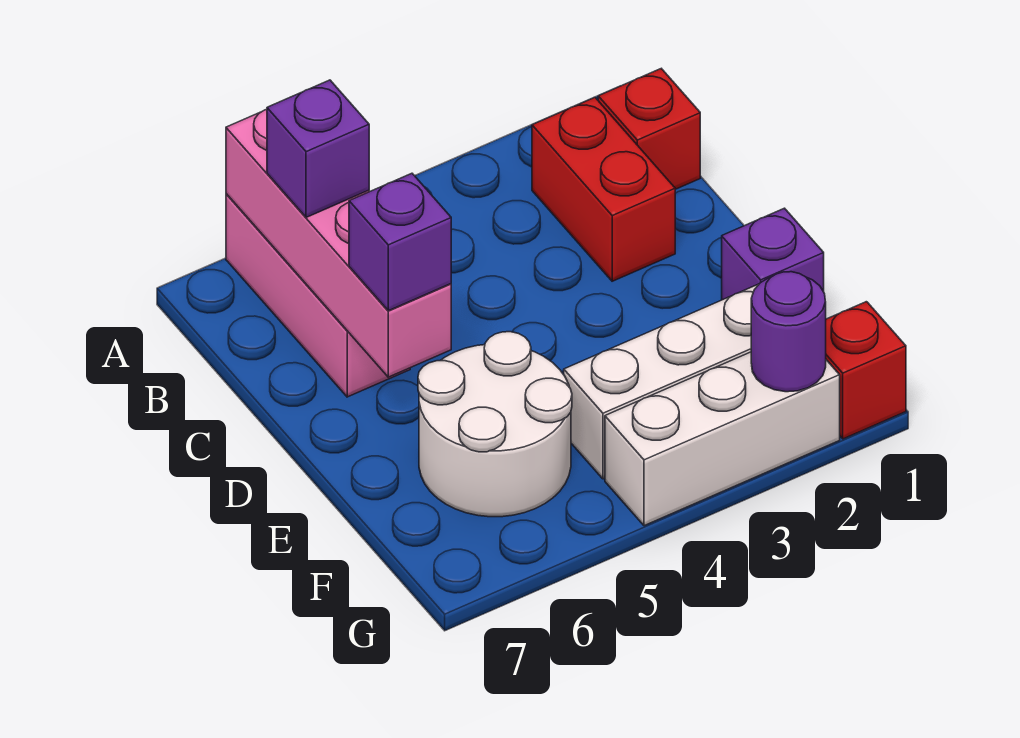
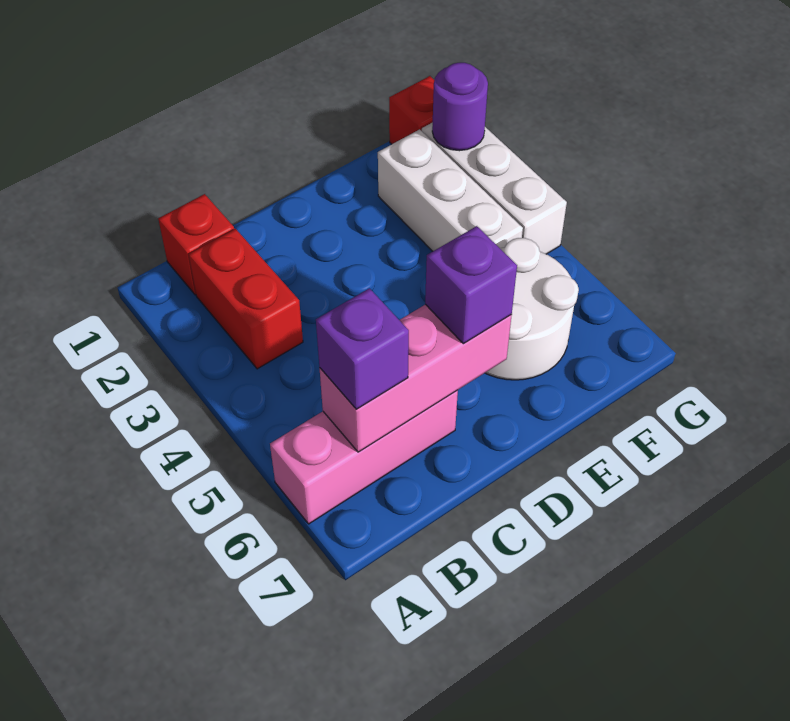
pink brick A6:D6 level 2 -> pink brick B6:D6 level 2
red brick B2:C2 level 1 -> red brick B2:B3 level 1
purple brick E1 level 1 -> none

